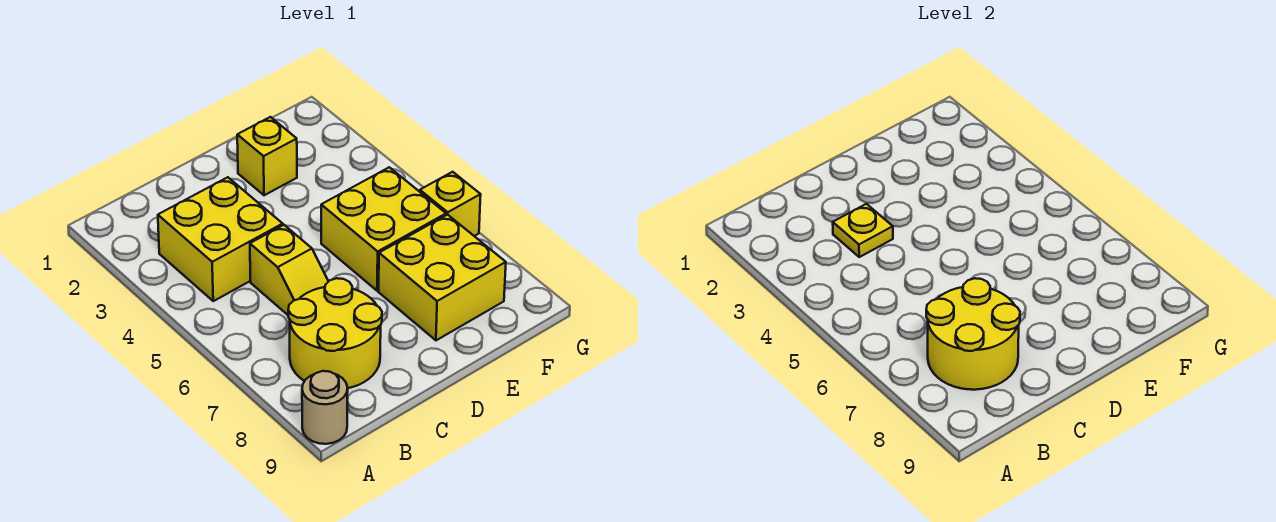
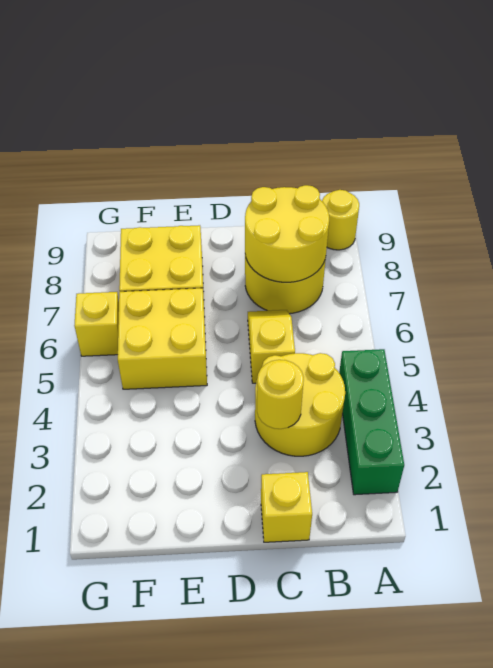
none -> green brick A2:A4 level 1
tan round brick A9 level 1 -> yellow round brick A9 level 1
yellow brick B3:C4 level 1 -> yellow round brick B3:C4 level 1
yellow plate C3 level 2 -> yellow round brick C3 level 2
yellow brick E2 level 1 -> yellow brick C1 level 1

